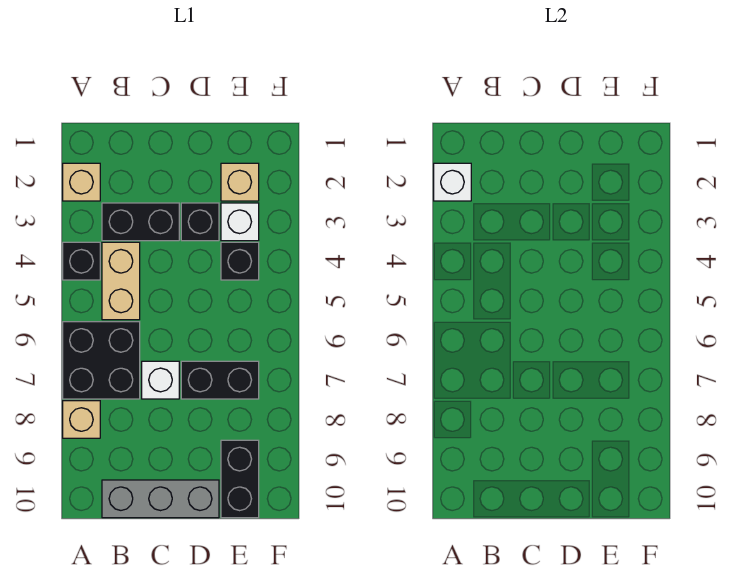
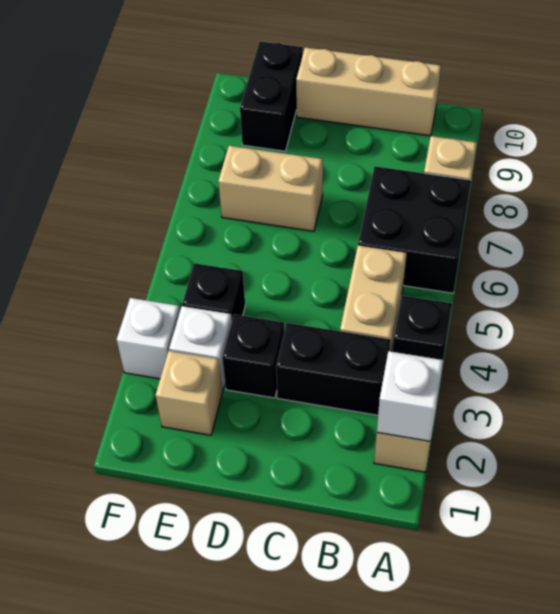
grey brick B10:D10 level 1 -> tan brick B10:D10 level 1
white brick C7 level 1 -> white brick F3 level 1
black brick D7:E7 level 1 -> tan brick D7:E7 level 1

